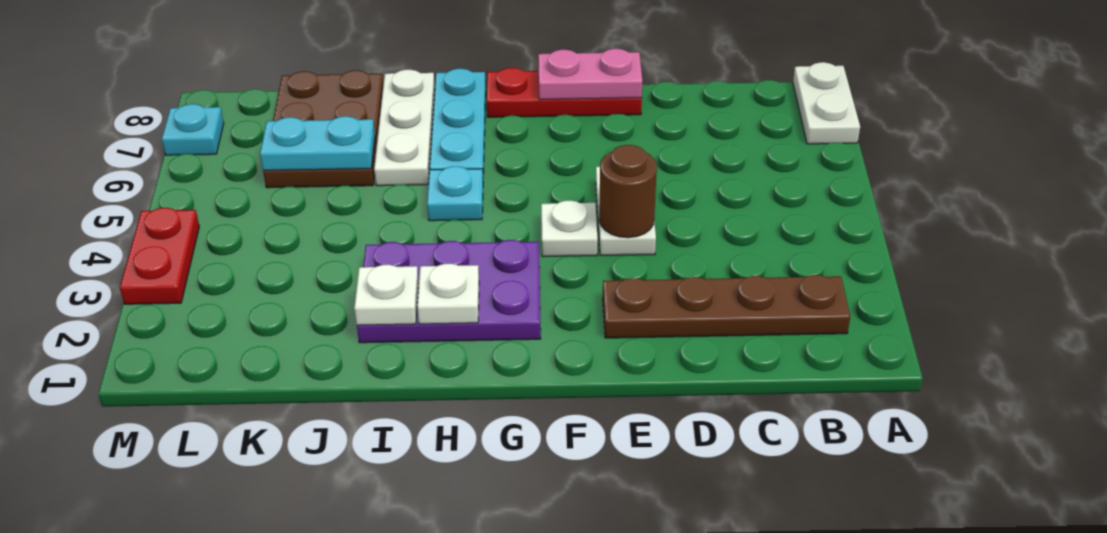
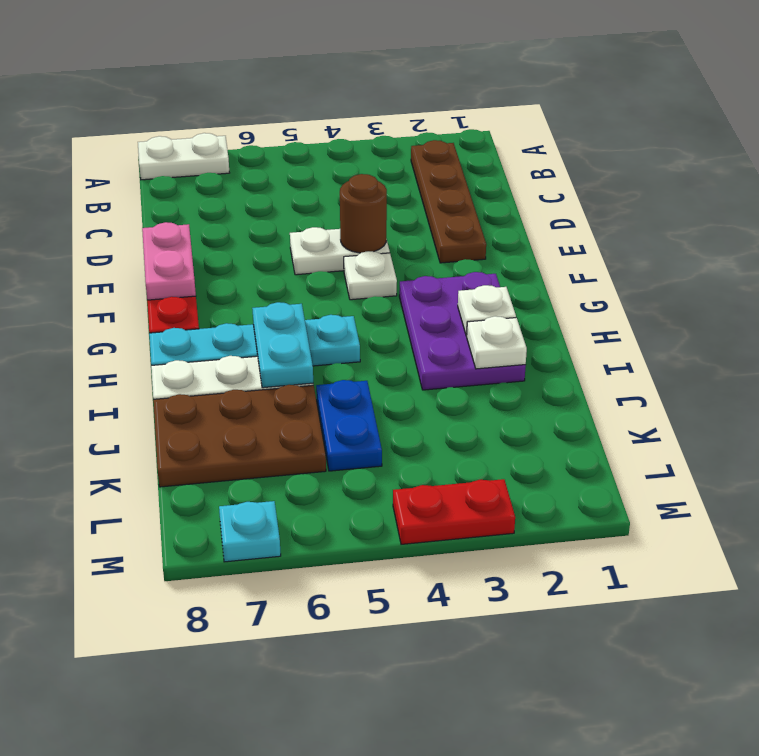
none -> blue plate J5:K5 level 1
cyan plate J6:K6 level 2 -> cyan plate H6:I6 level 2

